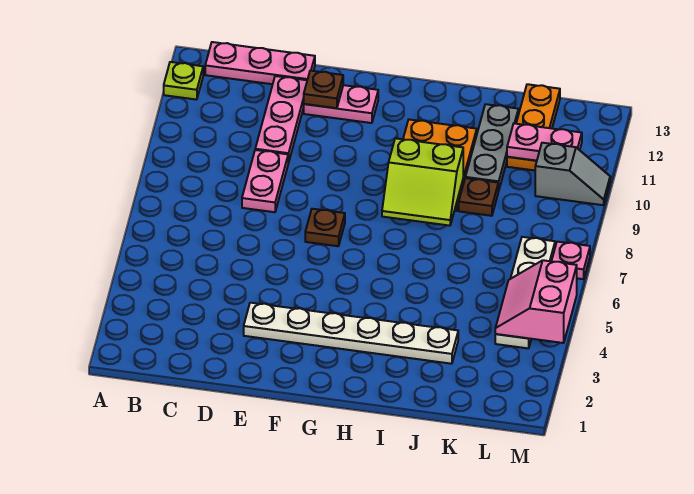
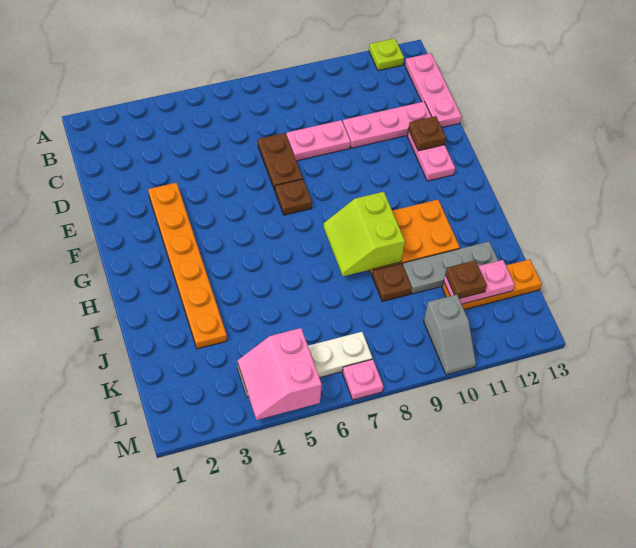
none -> brown plate D7:E7 level 1
white plate E3:J3 level 1 -> orange plate E3:J3 level 1
pink plate K11:L11 level 2 -> pink plate K11:K12 level 2
none -> brown plate K11 level 3
pink slope L4:M5 level 2 top M -> pink slope L4:M5 level 2 top 5

